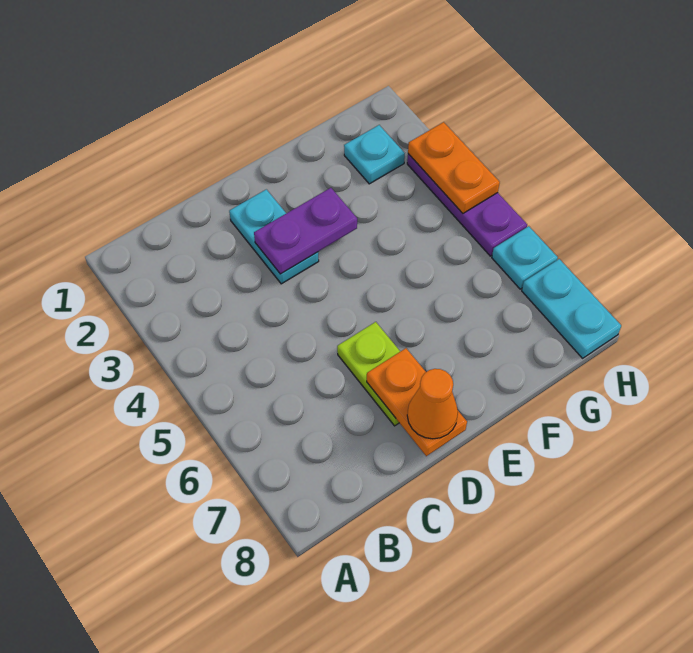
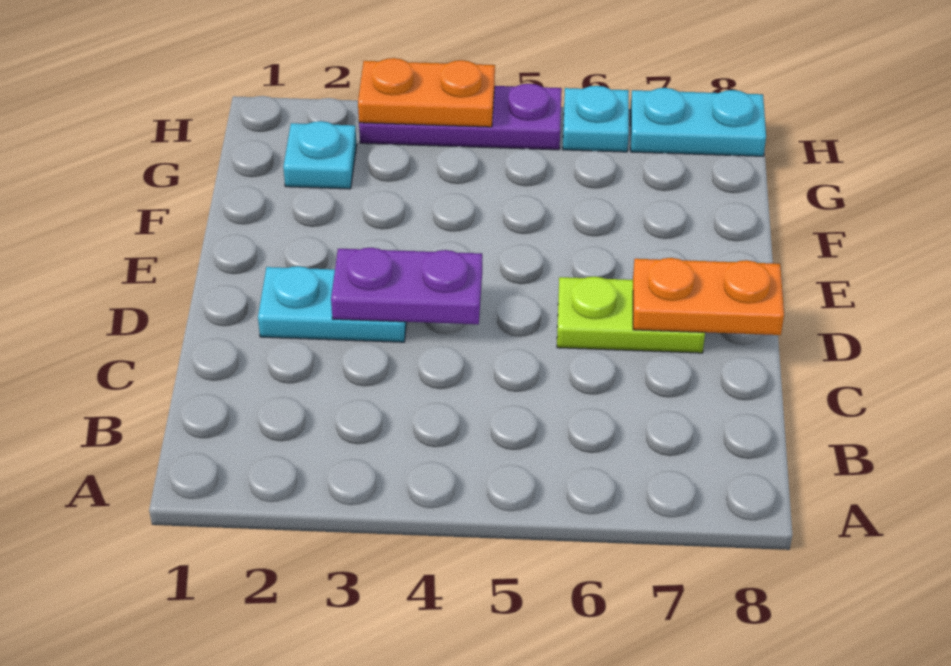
purple plate D3:E3 level 2 -> purple plate D3:D4 level 2
orange cone D8 level 3 -> none

